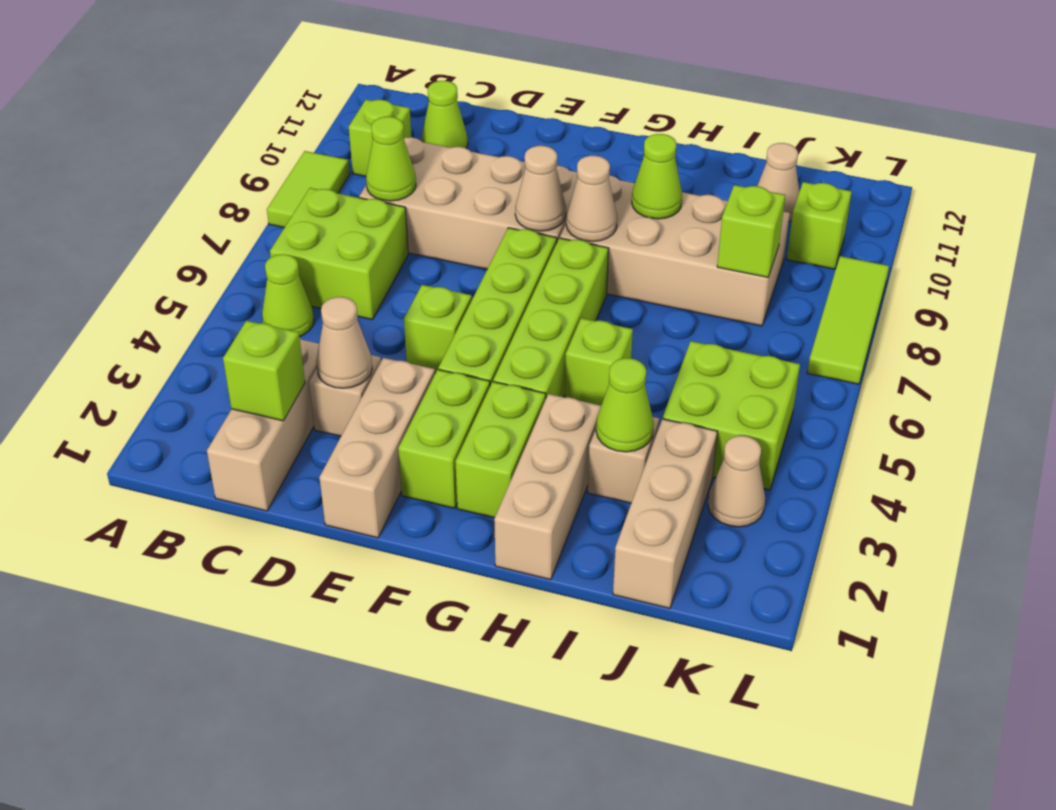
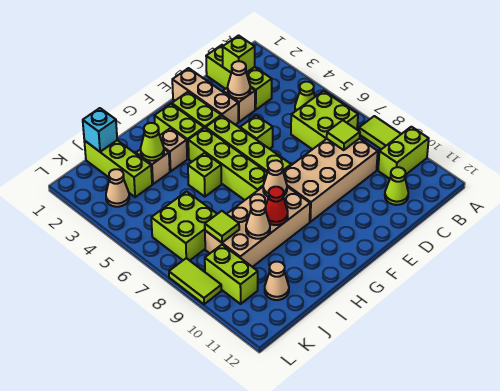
lime brick B10 level 1 -> lime brick A10:B10 level 1
tan brick C1:C3 level 1 -> lime brick C1:C3 level 1
lime cone C8 level 2 -> lime tile C8 level 2
tan cone F8 level 2 -> tan cone I9 level 2
tan brick H1:H3 level 1 -> tan brick H3 level 1
lime cone H9 level 2 -> red cone H9 level 2
tan brick J1:J3 level 1 -> lime brick J1:J3 level 1
none -> cyan brick J1 level 2
lime brick J4:K5 level 1 -> lime brick J6:K7 level 1
lime brick J8 level 2 -> lime tile J8 level 2
lime brick K10 level 1 -> lime brick K9:K10 level 1
lime tile L7:L9 level 1 -> lime tile L8:L9 level 1

